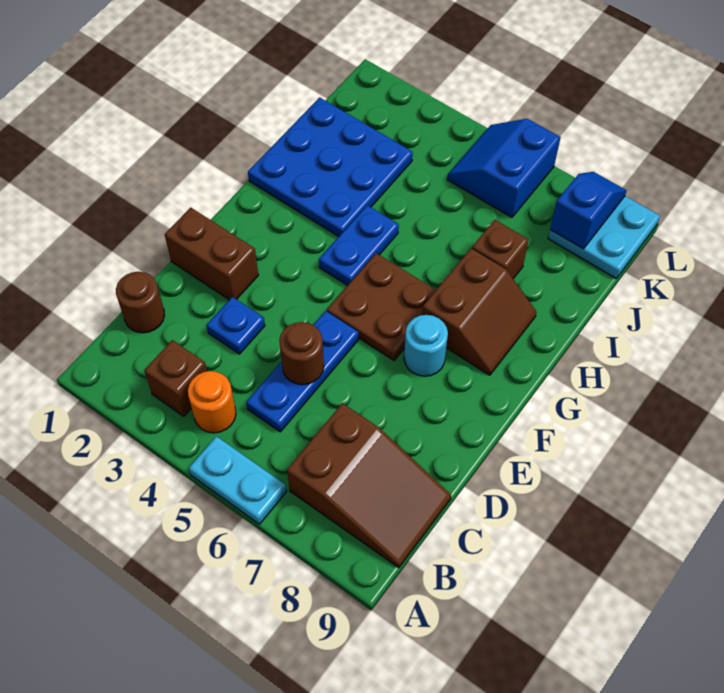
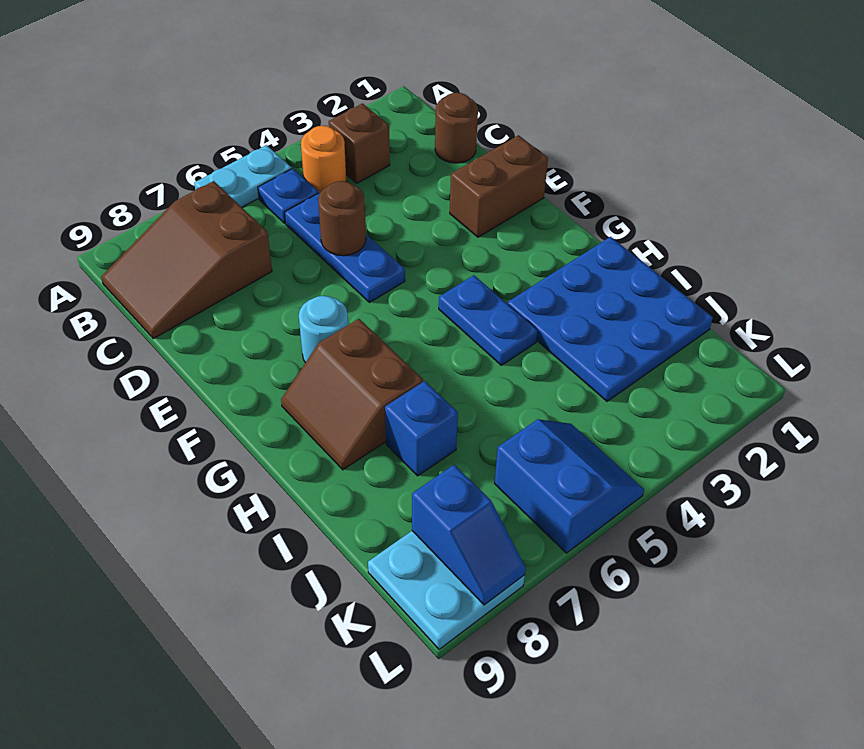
blue plate D3 level 1 -> blue plate B5 level 1
brown plate F5:G6 level 1 -> none
brown brick I7 level 1 -> blue brick I7 level 1

